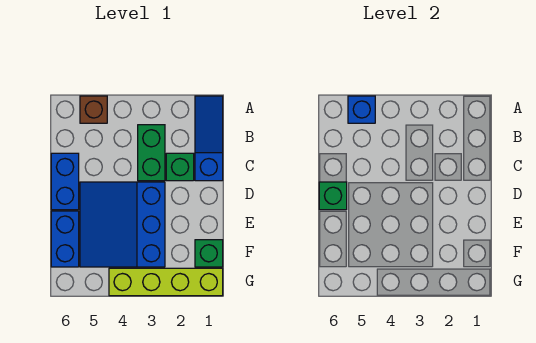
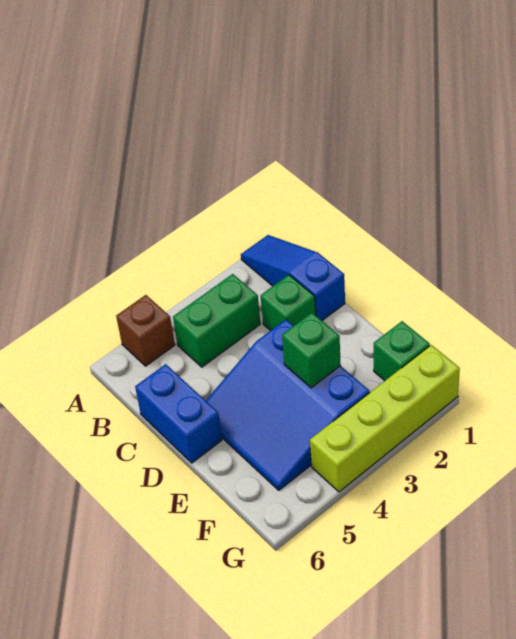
blue brick A5 level 2 -> none
green brick B3:C3 level 1 -> green brick B3:B4 level 1
green brick D6 level 2 -> green brick E3 level 2
blue brick E6:F6 level 1 -> none

